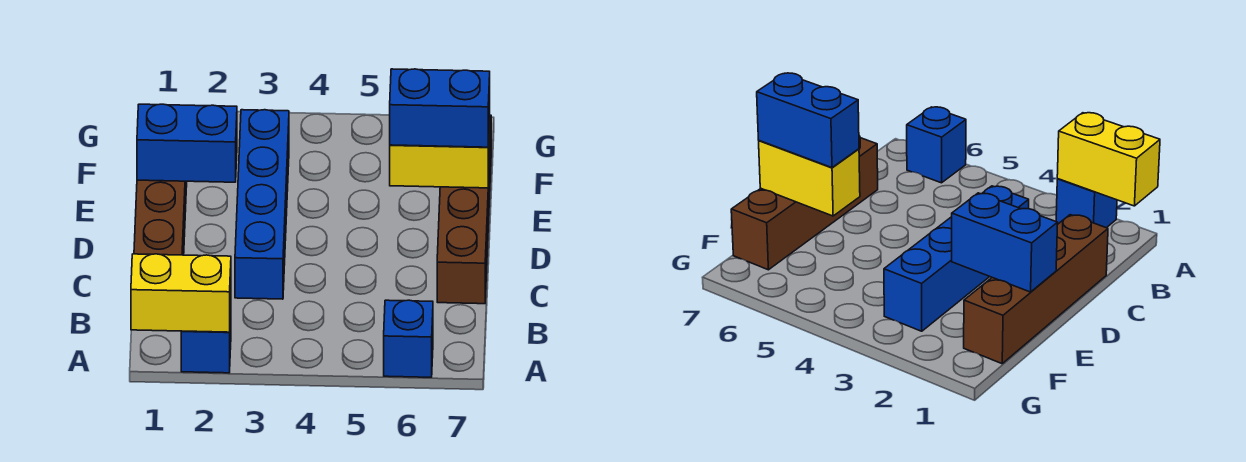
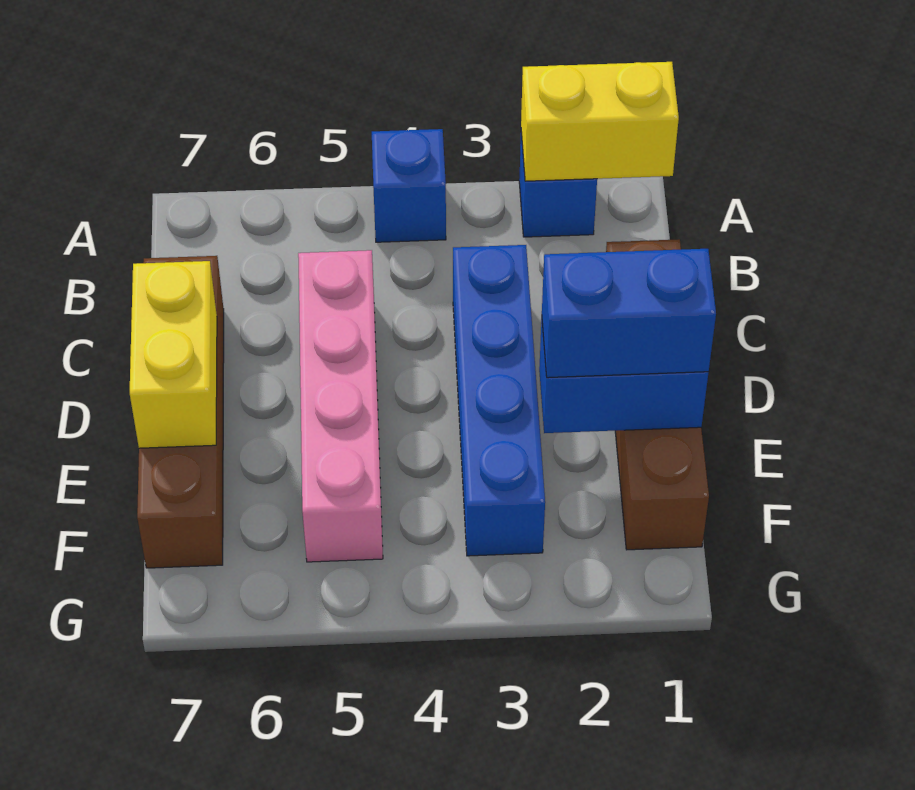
blue brick A6 level 1 -> blue brick A4 level 1
none -> pink brick C5:F5 level 1
yellow brick E6:E7 level 2 -> yellow brick D7:E7 level 2
blue brick E6:E7 level 3 -> blue brick E1:E2 level 3

